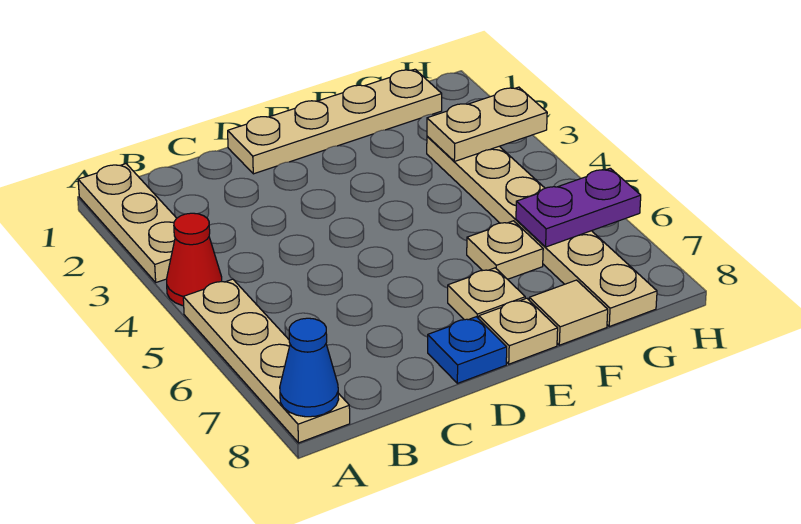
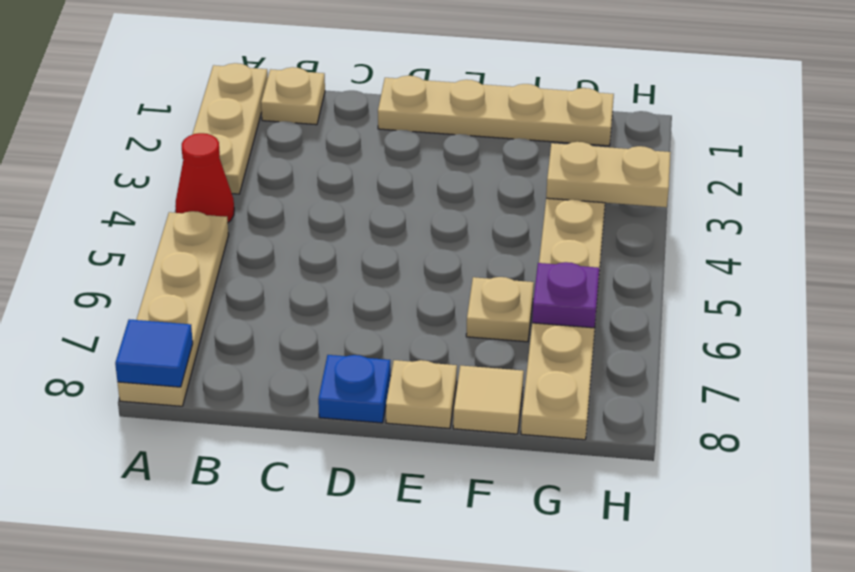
blue cone A8 level 2 -> blue tile A8 level 2
tan plate E7 level 1 -> tan plate B1 level 1
purple plate G6:H6 level 2 -> purple plate G6 level 2

